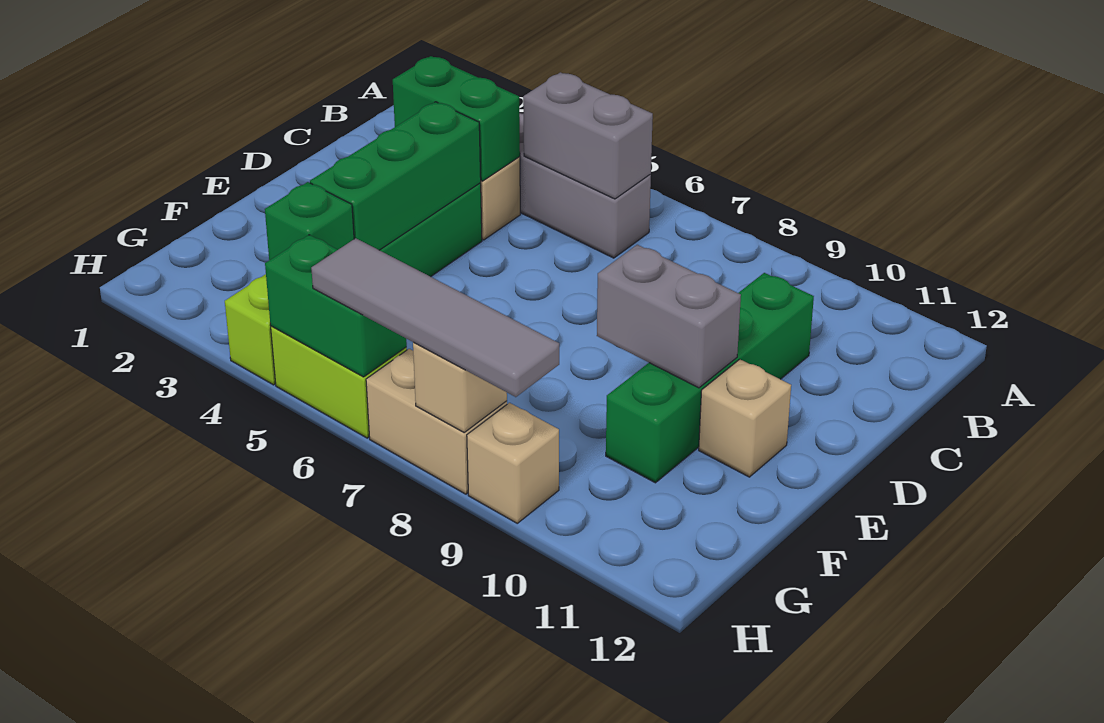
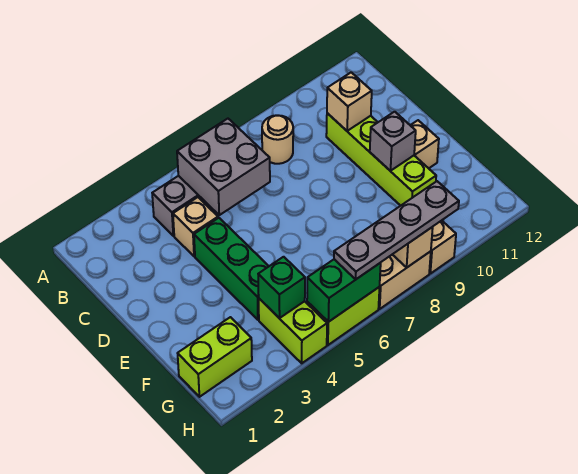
grey brick B5:B6 level 2 -> grey brick B5:C6 level 2
none -> tan round brick B8 level 1
green brick C3:C4 level 2 -> none
green brick C10:F10 level 1 -> lime brick C10:F10 level 1
none -> tan brick C10 level 2
green brick D4:F4 level 2 -> none
grey brick E9:E10 level 2 -> grey brick E10 level 2
none -> lime brick G1:G2 level 1
grey tile H6:H9 level 3 -> grey plate H6:H9 level 3

